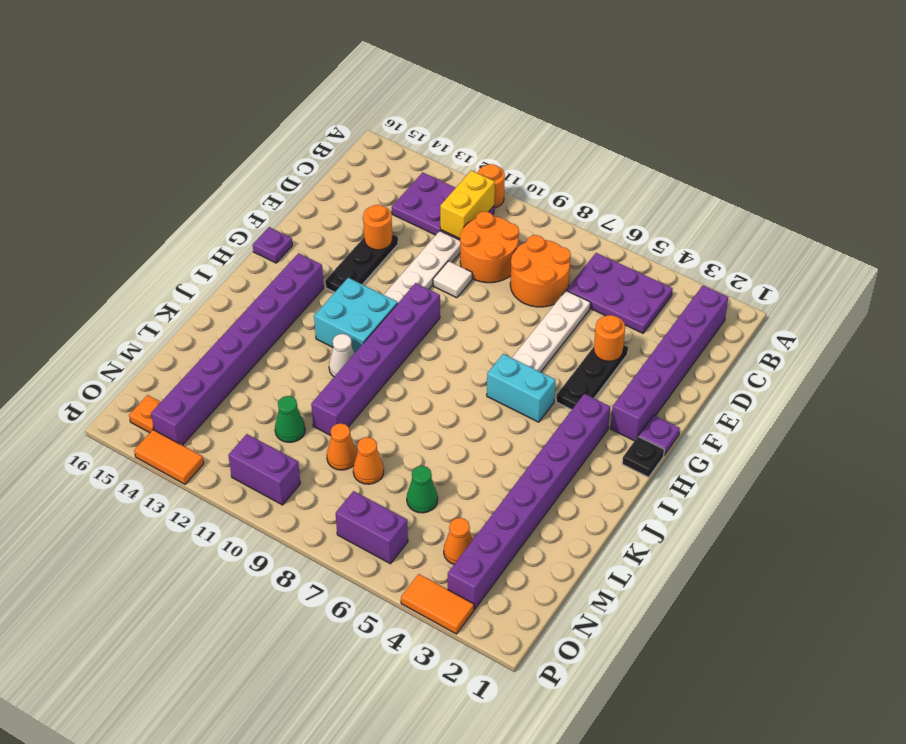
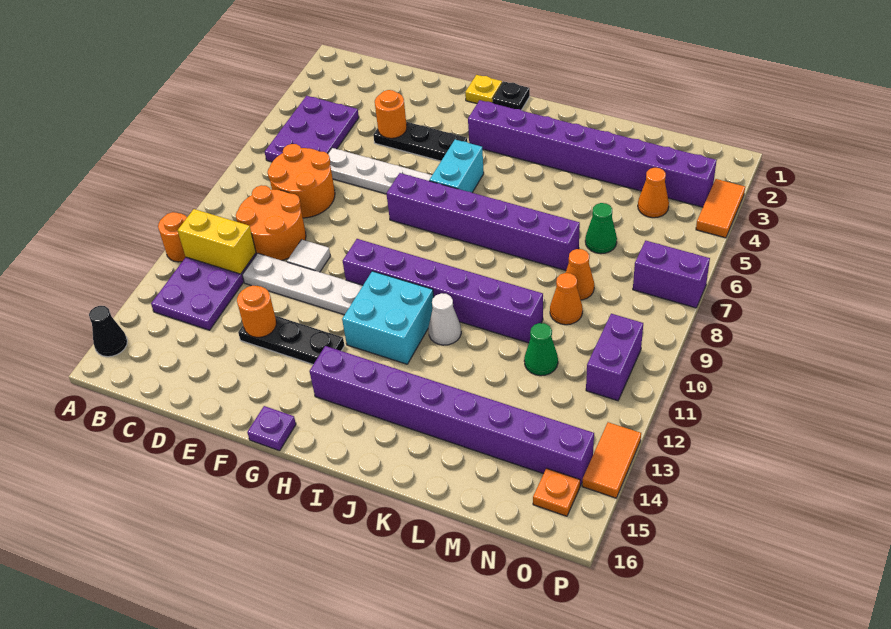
none -> black cone A15 level 1
purple brick B2:G2 level 1 -> purple brick G7:L7 level 1
purple plate G1 level 1 -> yellow plate G1 level 1
purple brick O6:O7 level 1 -> purple brick O7:P7 level 1

